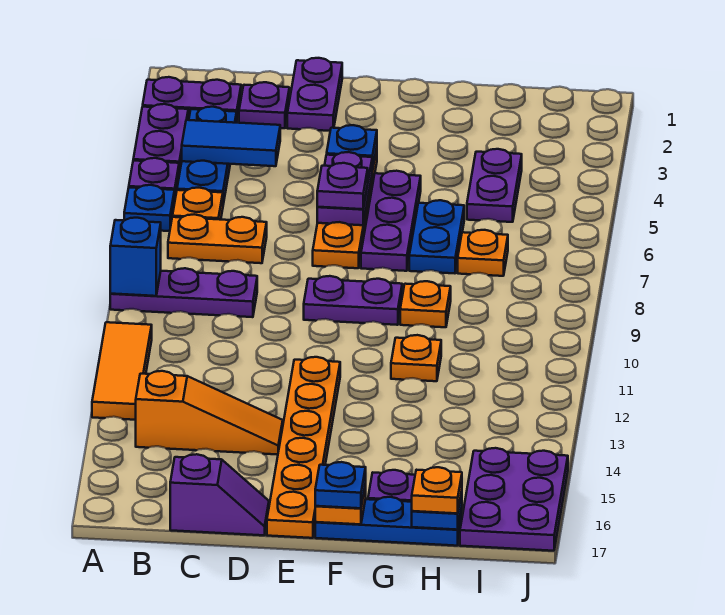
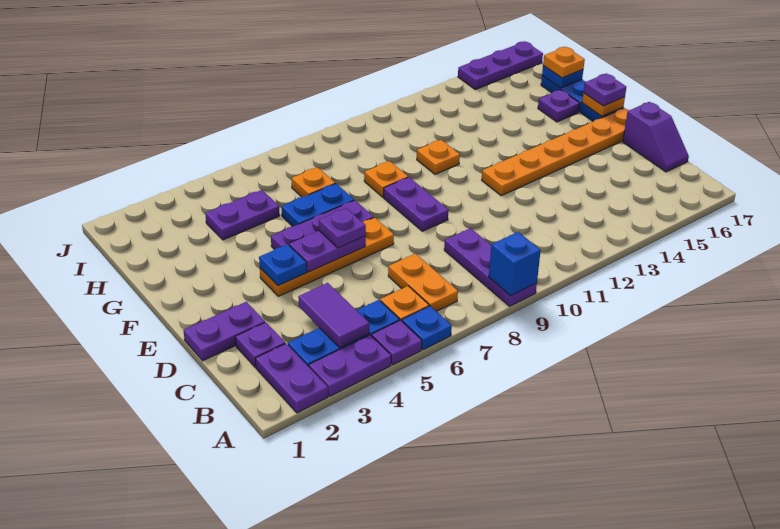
orange tile A11:A13 level 1 -> none
blue tile B4:C4 level 2 -> purple tile B4:C4 level 2
orange slope B14:D14 level 1 top B -> none
purple slope C17:D17 level 1 top C -> purple slope C17:D17 level 1 top D
blue plate F17 level 3 -> purple plate F17 level 3
purple plate I15:J17 level 1 -> purple plate J15:J17 level 1

